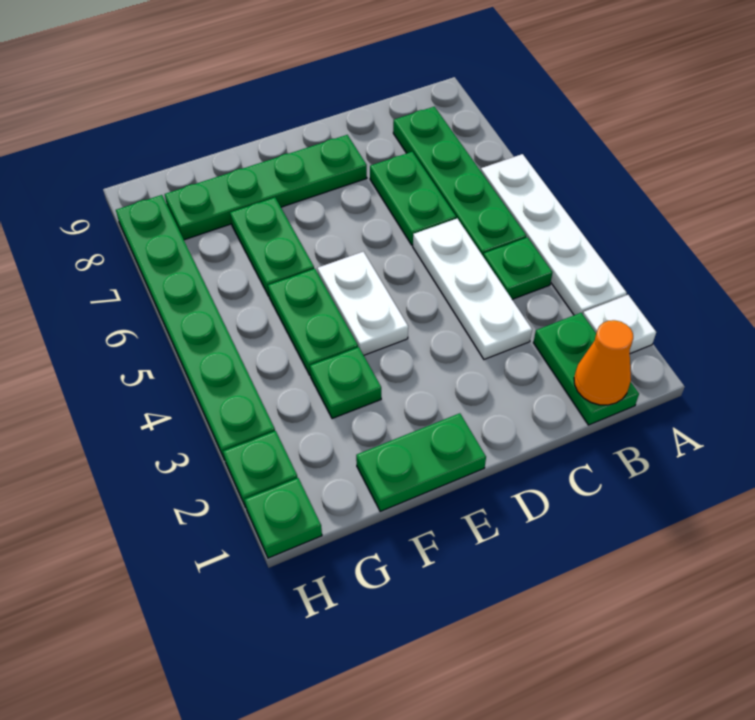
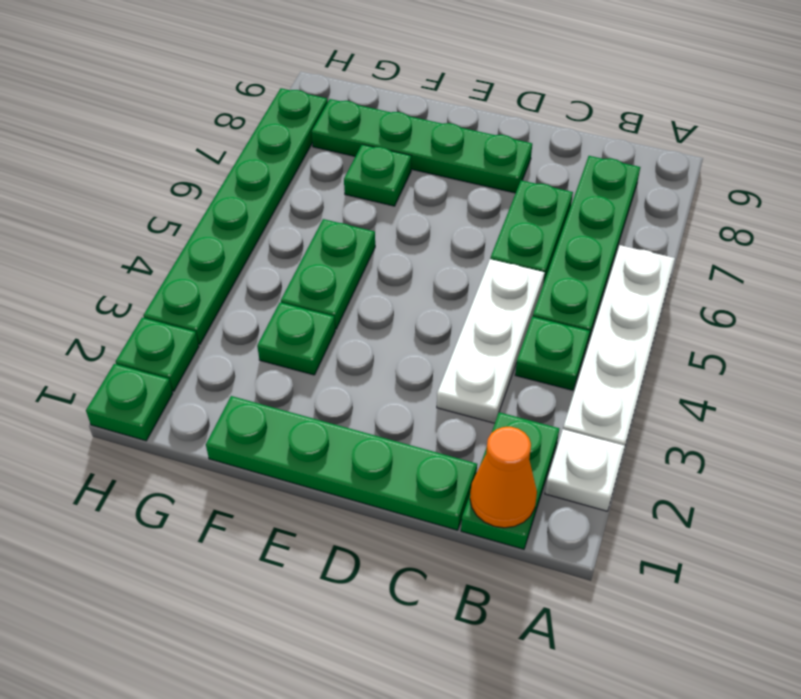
green plate E1:F1 level 1 -> green plate C1:F1 level 1
white plate E4:E5 level 1 -> none
green plate F6:F7 level 1 -> green plate F7 level 1

